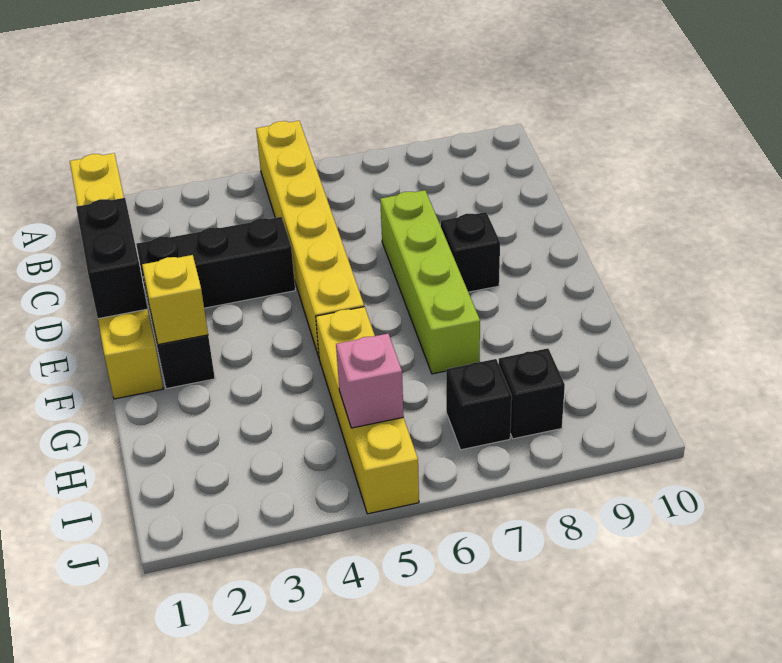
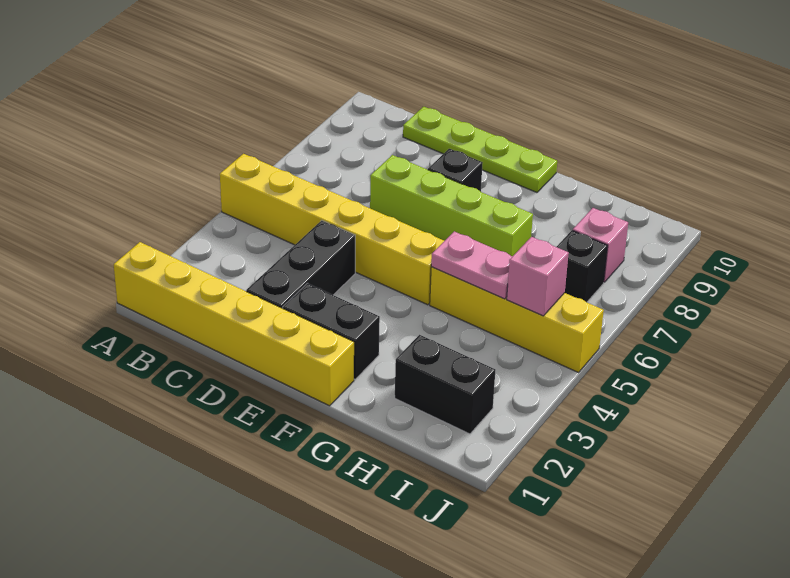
none -> lime plate C10:F10 level 1
black brick D1:E1 level 2 -> black brick H2:I2 level 1
yellow brick F2 level 2 -> none
none -> pink plate G5:H5 level 2
black brick I8 level 1 -> pink brick I8 level 1

